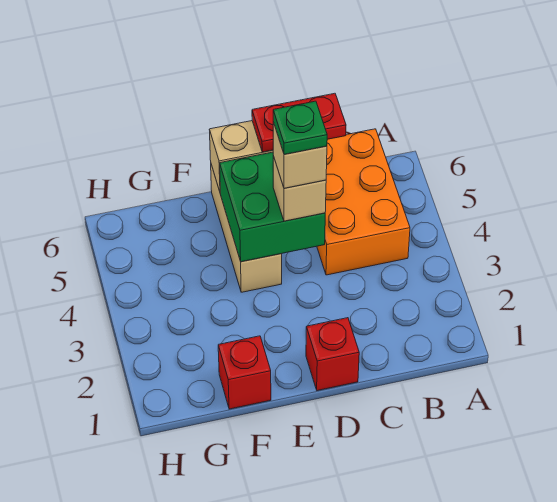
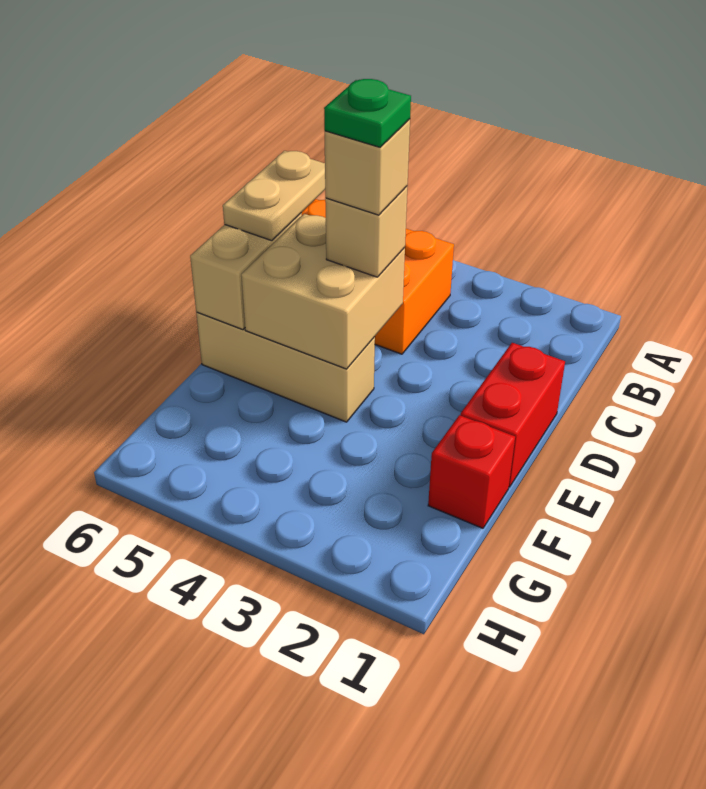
red plate C6:D6 level 3 -> tan plate C6:D6 level 3
red brick D1 level 1 -> red brick D1:E1 level 1
green brick D4:E5 level 2 -> tan brick D4:E5 level 2

